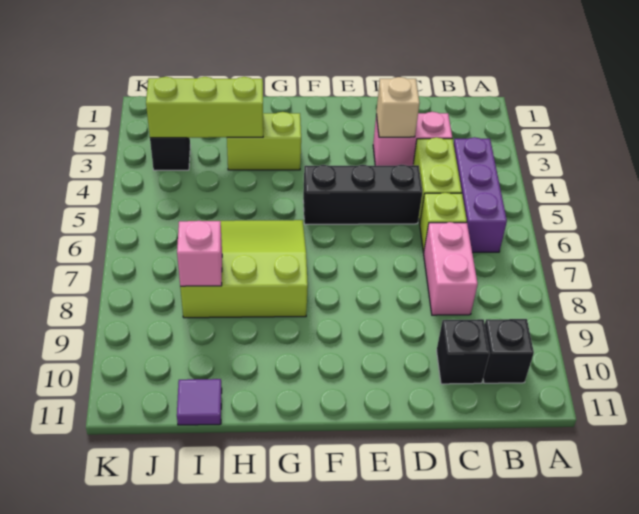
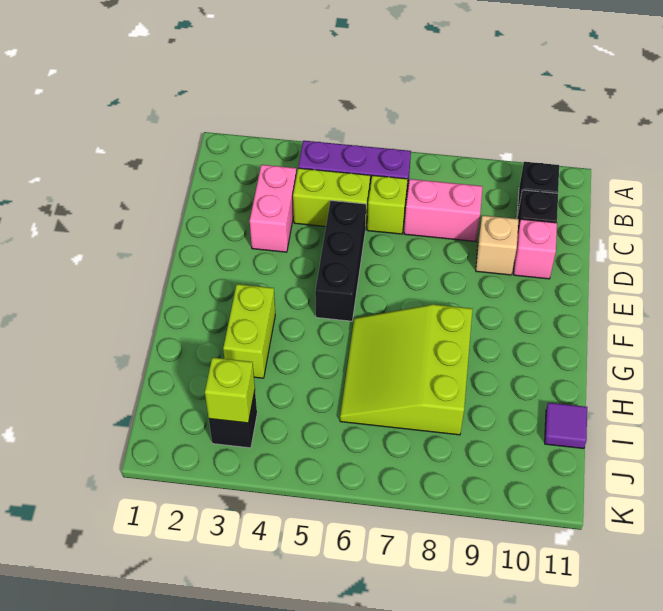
tan brick D3 level 2 -> tan brick D9 level 1
lime brick H3:J3 level 2 -> lime brick J3 level 2
pink brick I8 level 2 -> pink brick D10 level 1

